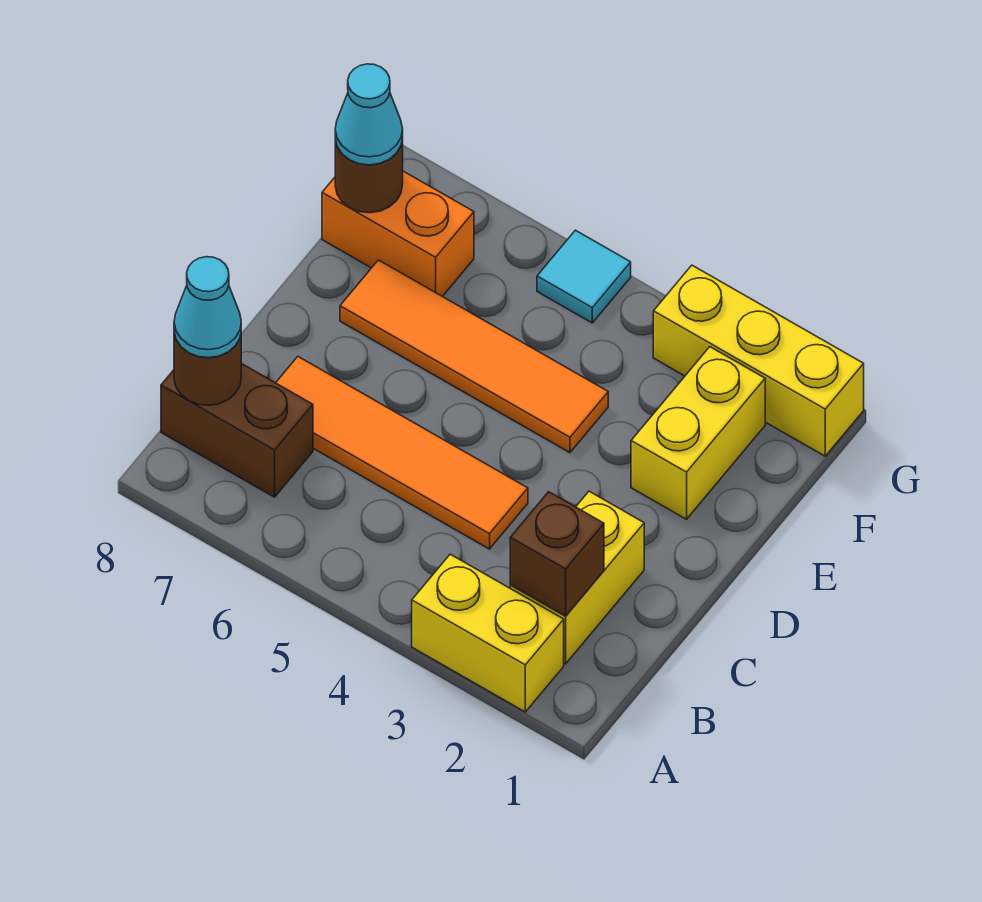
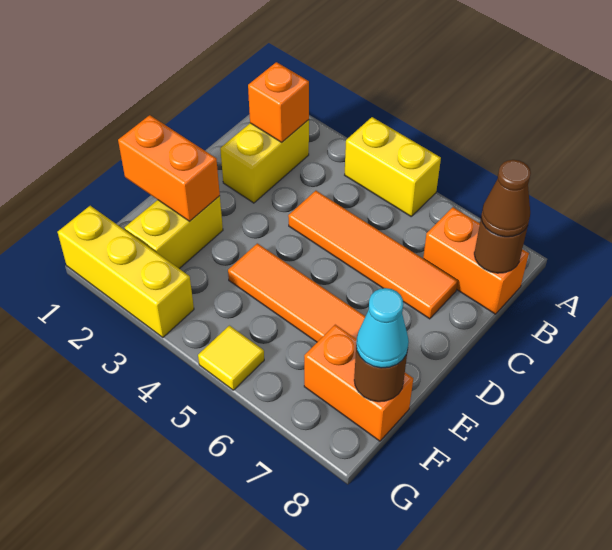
yellow brick A2:A3 level 1 -> yellow brick A4:A5 level 1
brown brick B2 level 2 -> orange brick B2 level 2
brown brick B7:B8 level 1 -> orange brick B7:B8 level 1
cyan cone B8 level 3 -> brown cone B8 level 3
none -> orange brick E1:E2 level 2
cyan tile G5 level 1 -> yellow tile G5 level 1

